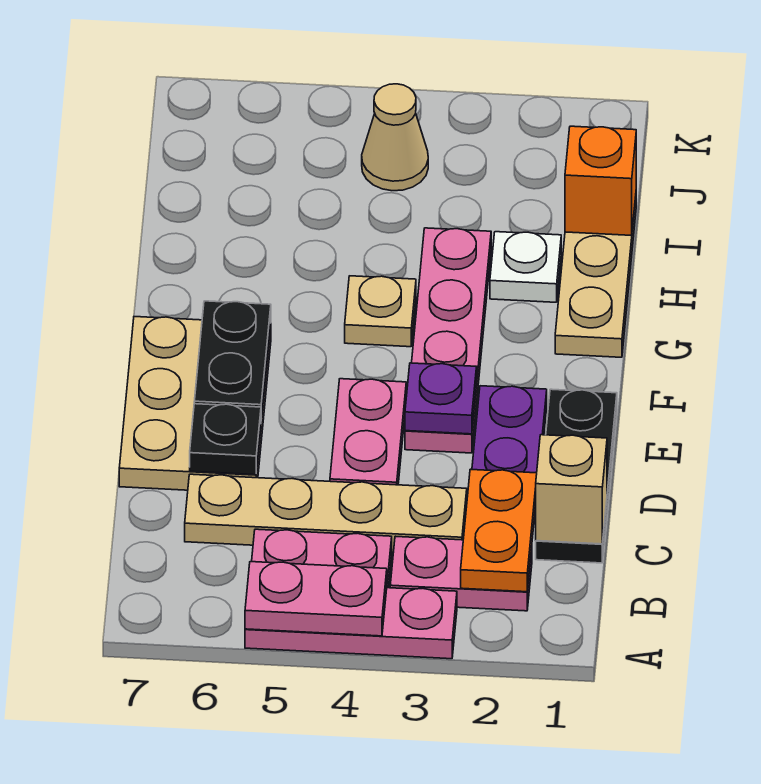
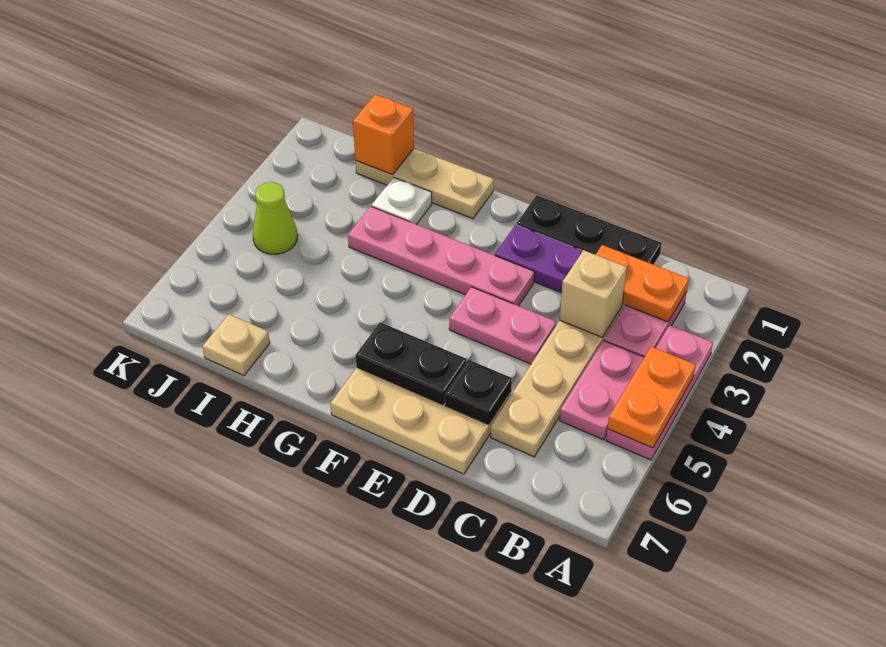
pink plate A4:A5 level 2 -> orange plate A4:A5 level 2
tan brick C1 level 2 -> tan brick C3 level 2
purple plate E3 level 2 -> none
tan plate G4 level 1 -> tan plate I7 level 1
tan cone J4 level 1 -> lime cone J4 level 1

